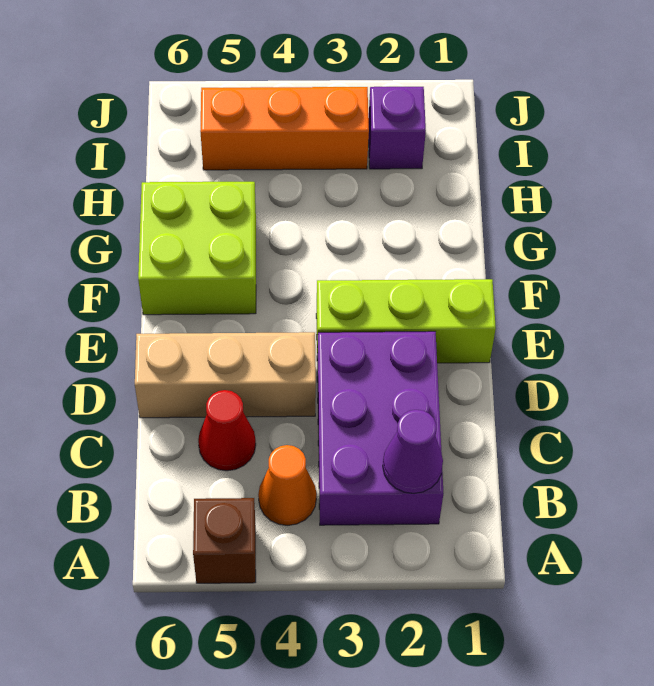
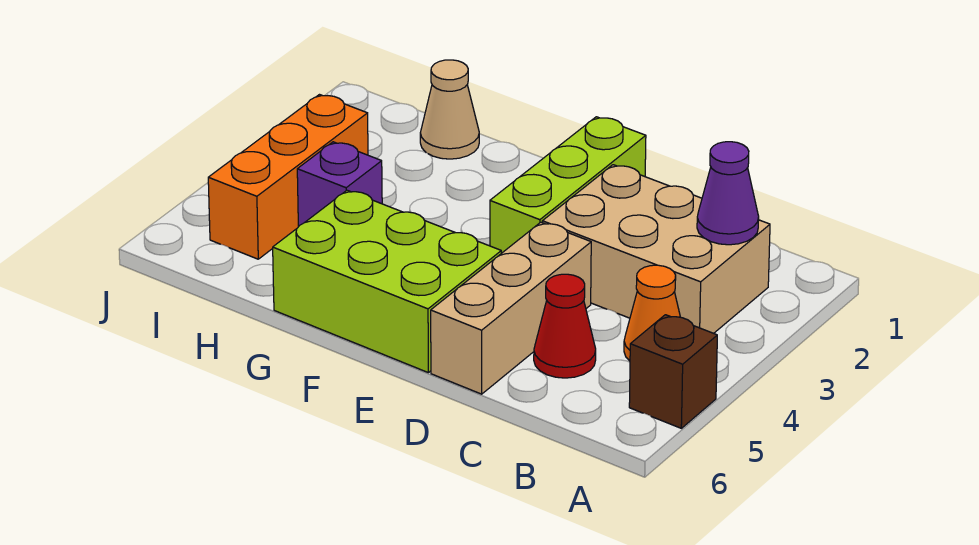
purple brick B2:D3 level 1 -> tan brick B2:D3 level 1
lime brick F5:G6 level 1 -> lime brick E5:G6 level 1
none -> tan cone H1 level 1
purple brick I2 level 1 -> purple brick H4 level 1

